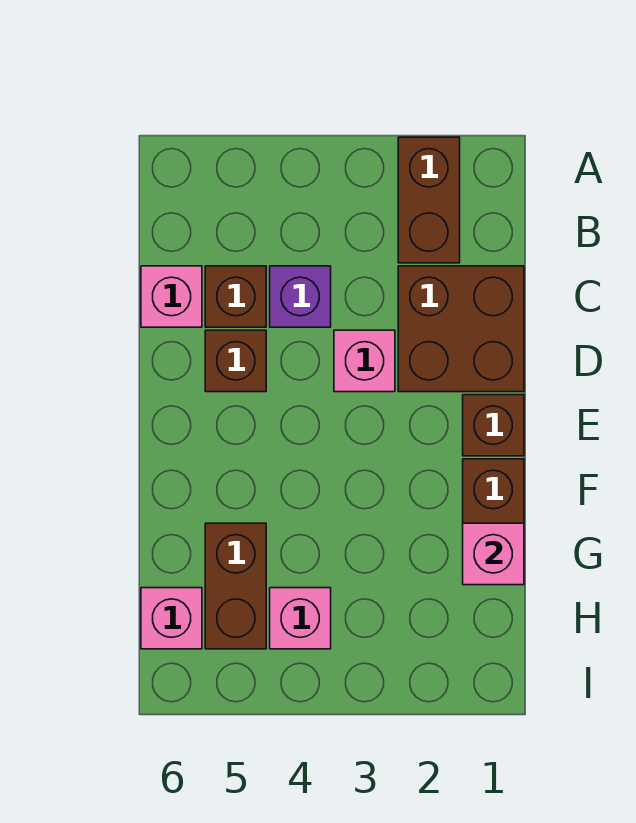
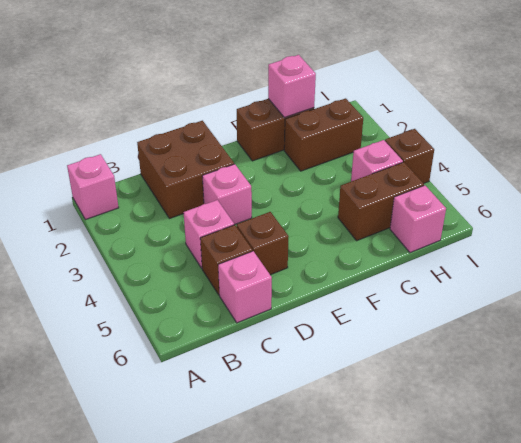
none -> pink brick A1 level 1
brown brick A2:B2 level 1 -> brown brick G2:H2 level 1
purple brick C4 level 1 -> pink brick C4 level 1
brown brick E1 level 1 -> brown brick I4 level 1

